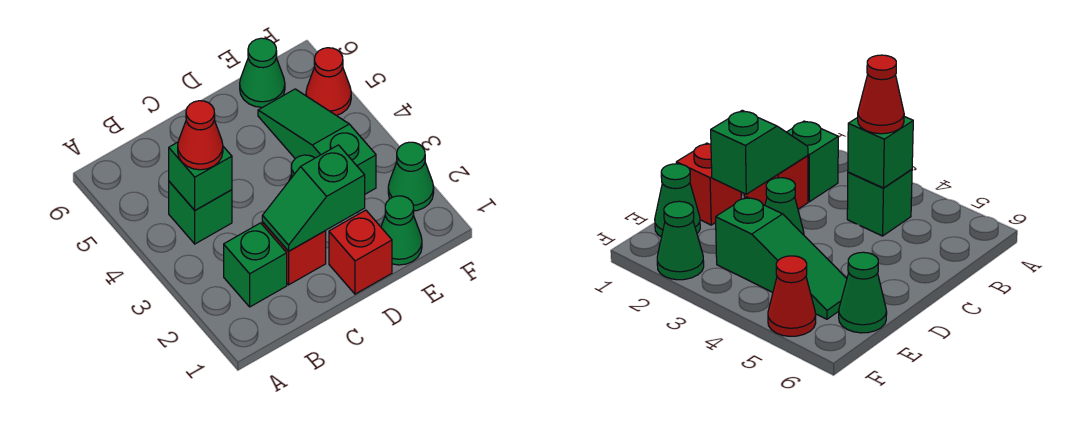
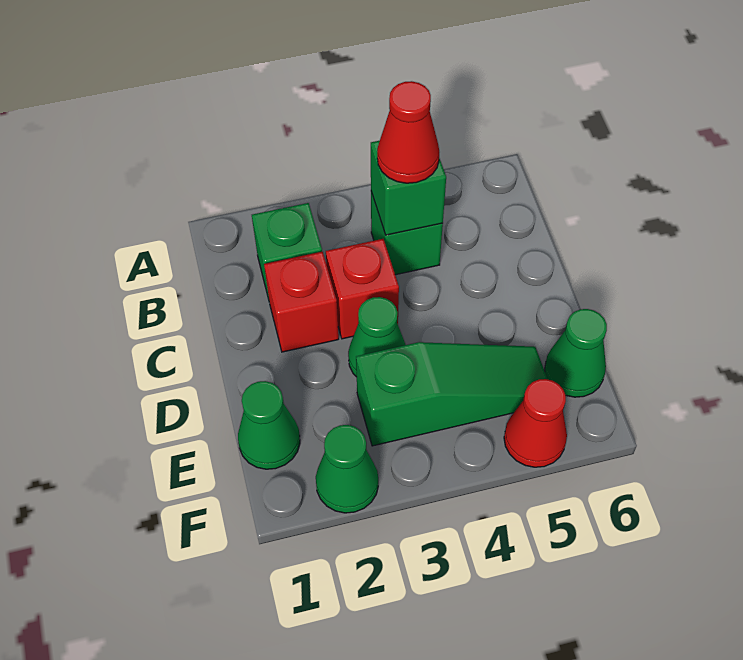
green slope C2:D2 level 2 top D -> none
red brick D1 level 1 -> red brick C3 level 1

